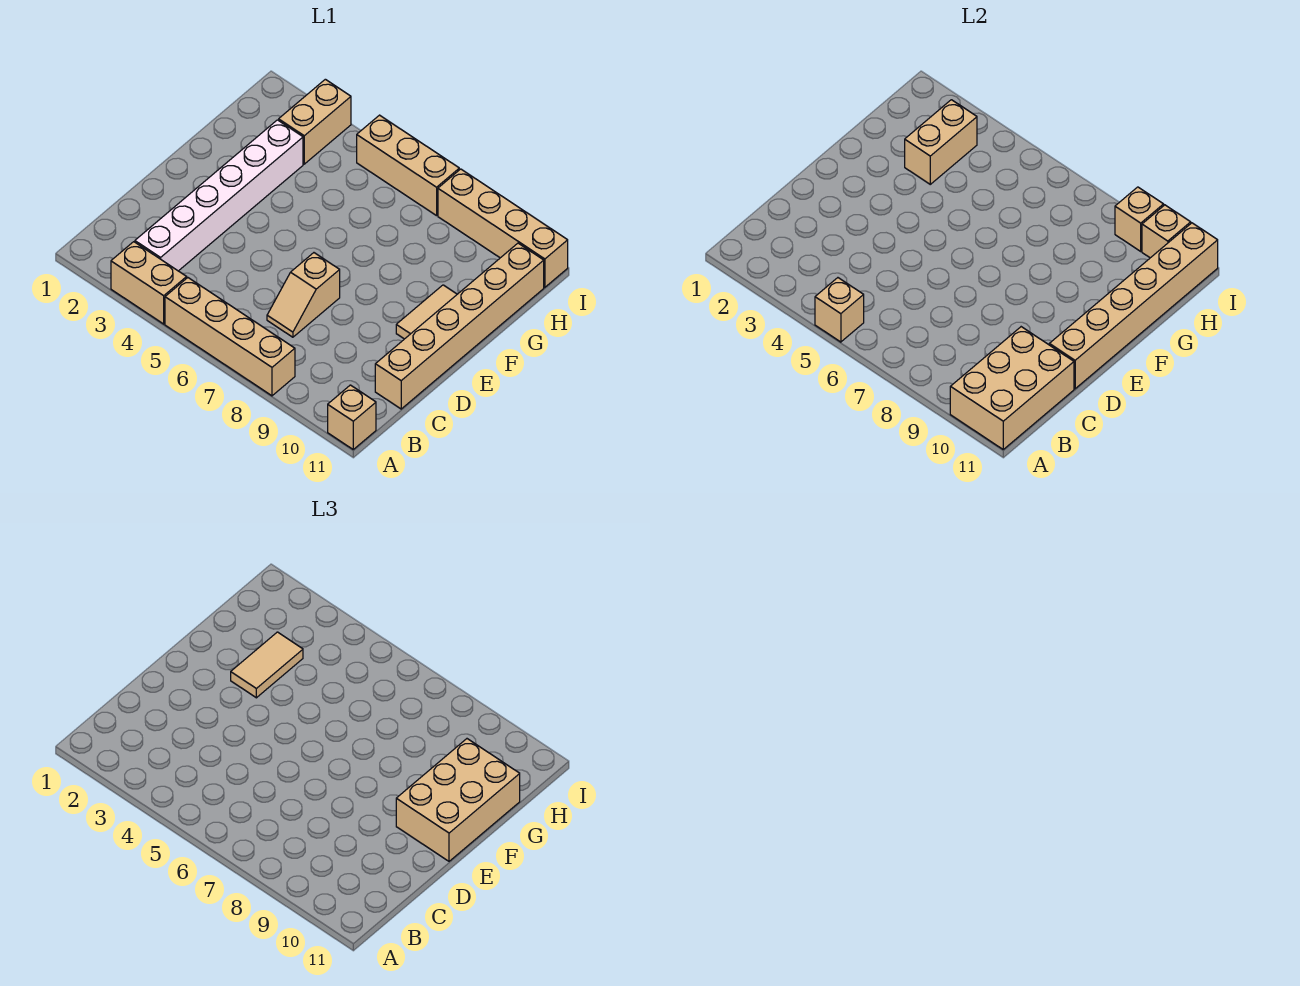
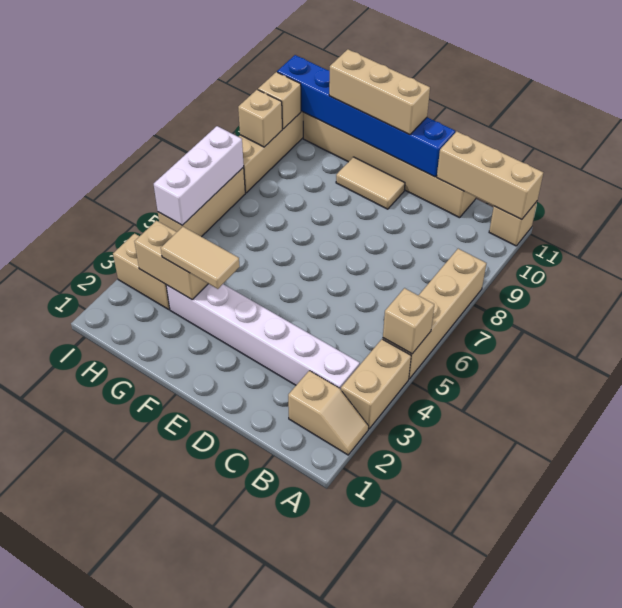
tan brick A10:C11 level 2 -> tan brick A11:C11 level 2
tan slope C7:D7 level 1 top D -> tan slope A2:B2 level 1 top B
tan brick D11:I11 level 2 -> blue brick D11:I11 level 2
tan brick E10:G11 level 3 -> tan brick E11:G11 level 3
none -> white brick I5:I7 level 2

